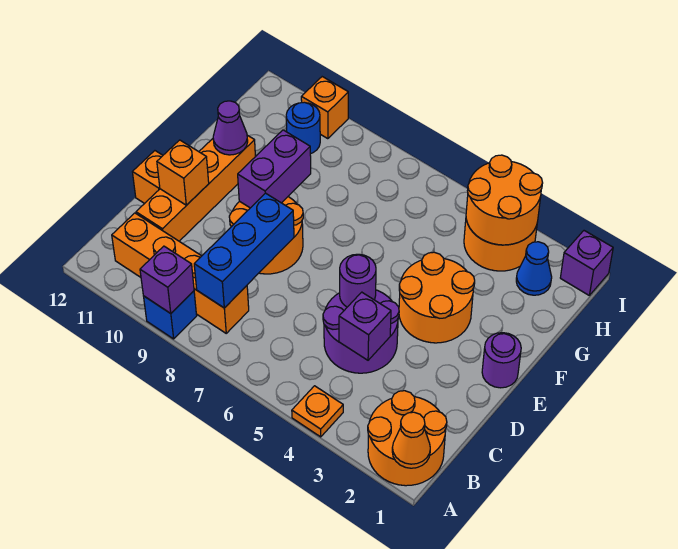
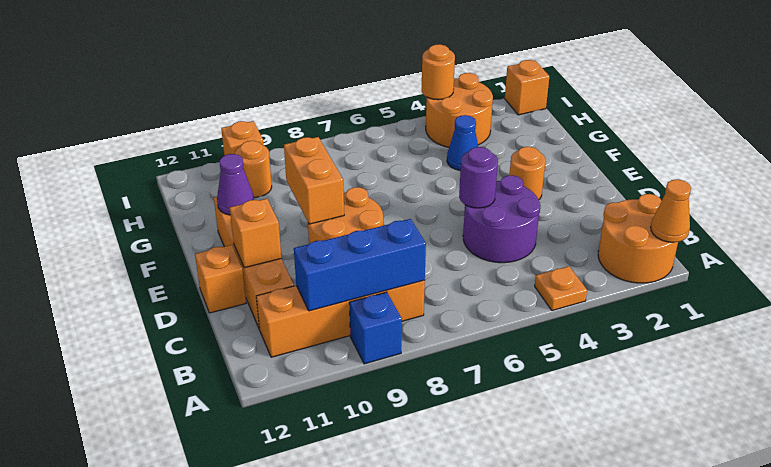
purple brick A9 level 2 -> none
blue brick B8:D8 level 2 -> blue brick B8:B10 level 2
purple brick C4 level 2 -> none
purple round brick E1 level 1 -> none
orange round brick E3:F4 level 1 -> orange round brick E3 level 1
purple brick E9:F9 level 2 -> orange brick E9:F9 level 2
blue cone H2 level 1 -> blue cone G4 level 1
orange round brick H3:I4 level 2 -> orange round brick I4 level 2
blue round brick H10 level 1 -> orange round brick H10 level 1
purple brick I1 level 1 -> orange brick I1 level 1

